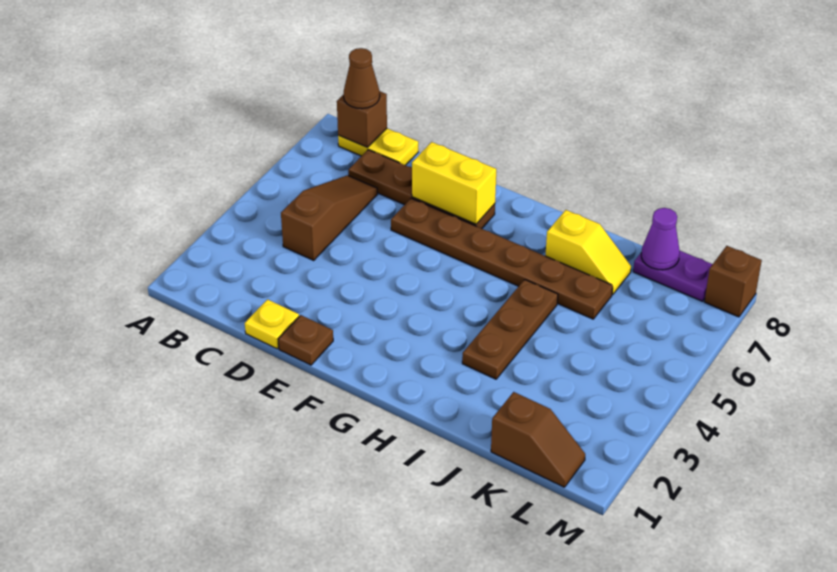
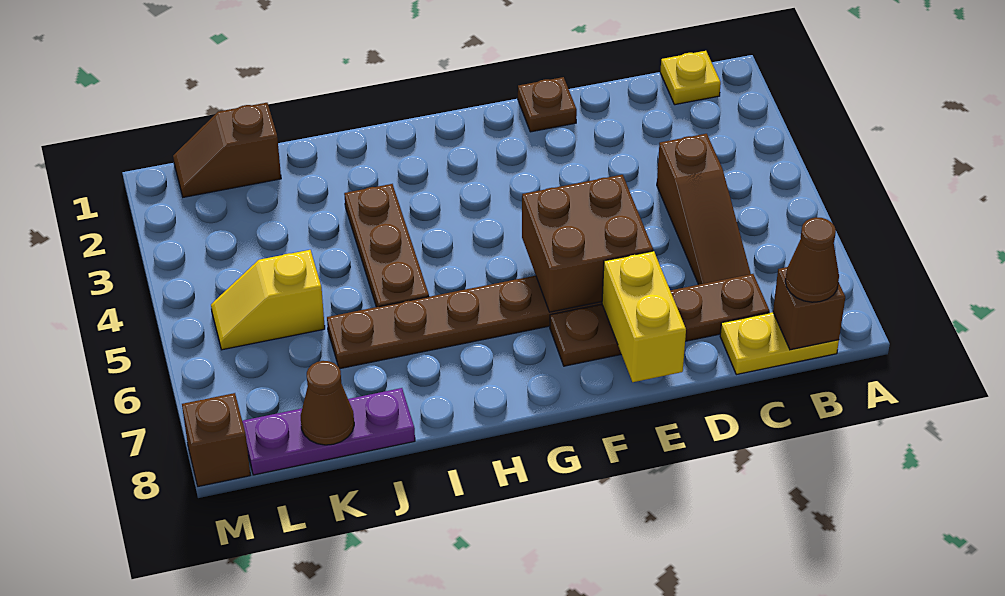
yellow plate D1 level 1 -> yellow plate B1 level 1
none -> brown brick E5:F6 level 2
yellow brick E7:F7 level 2 -> yellow brick E7:E8 level 2
yellow slope I7:J7 level 1 top I -> yellow slope K5:L5 level 1 top K
purple plate K8:L8 level 1 -> purple plate J8:L8 level 1
purple cone K8 level 2 -> brown cone K8 level 2

